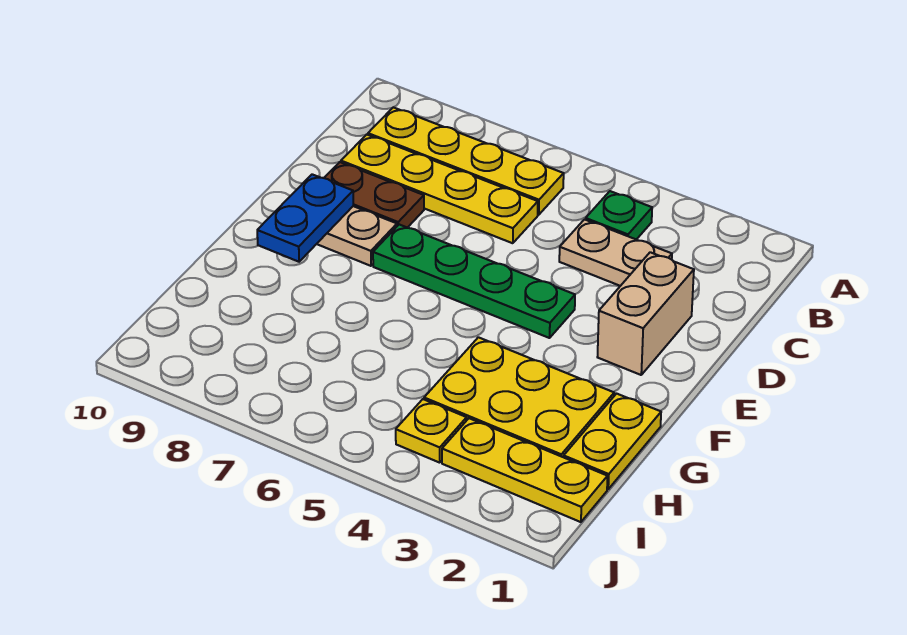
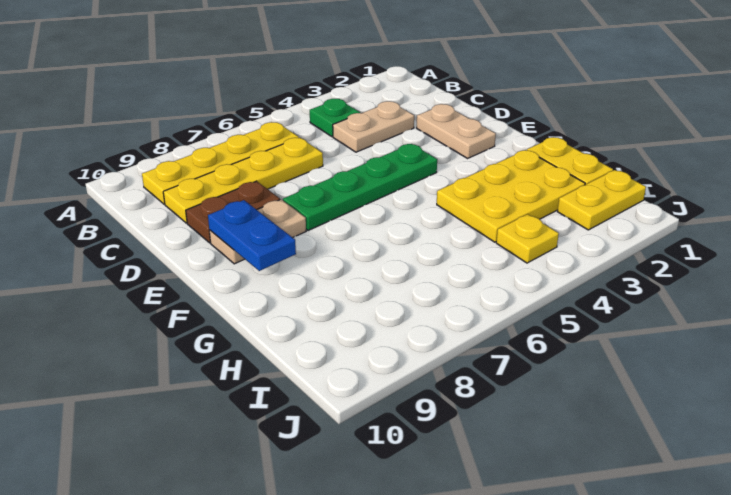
tan brick D2:E2 level 1 -> tan plate D2:E2 level 1
yellow plate I1:I3 level 1 -> yellow plate I1:I2 level 1

